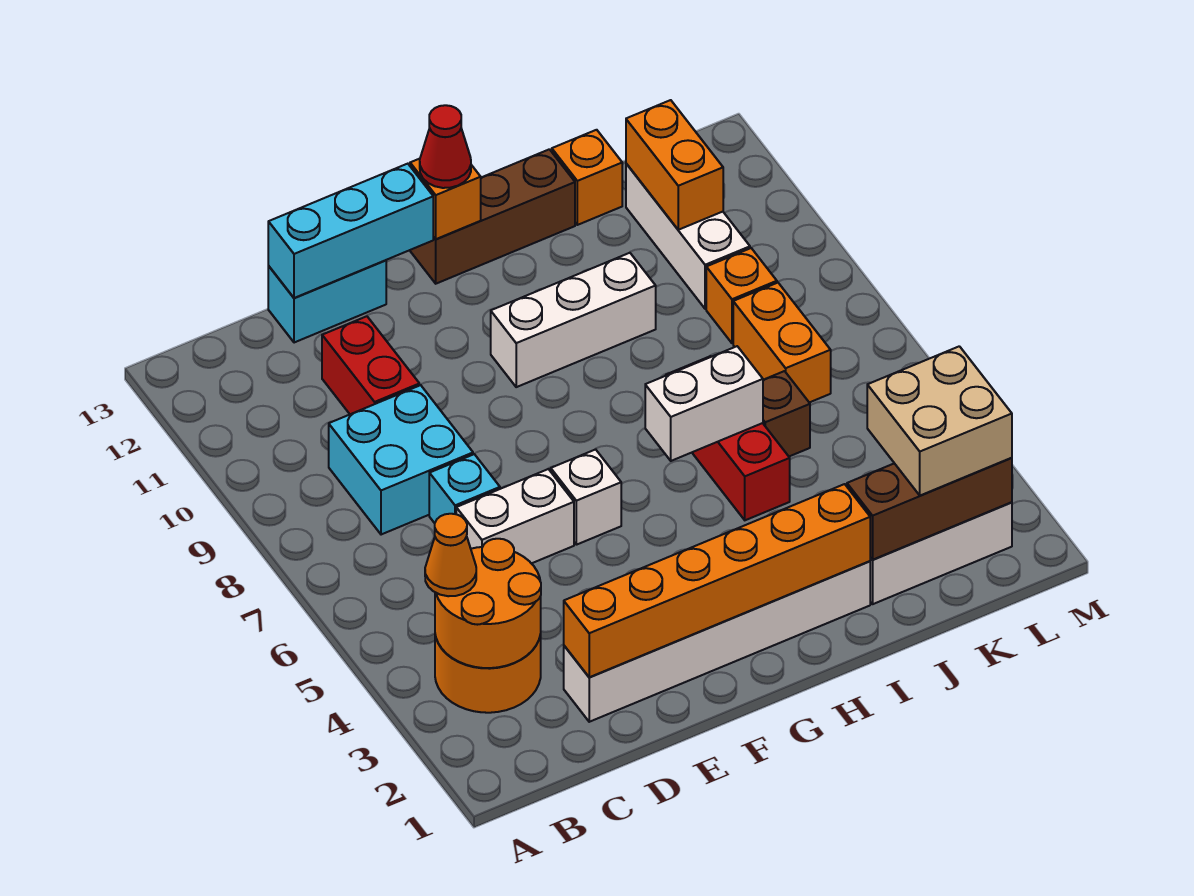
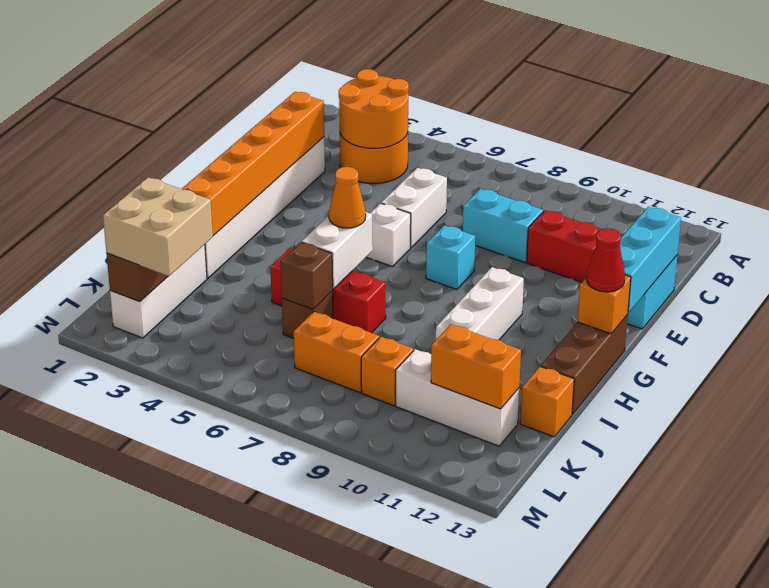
orange cone B4 level 3 -> orange cone H6 level 3
cyan brick C8:D9 level 1 -> cyan brick D8:D9 level 1
cyan brick D7 level 1 -> cyan brick F8 level 1
none -> brown brick J6 level 2

